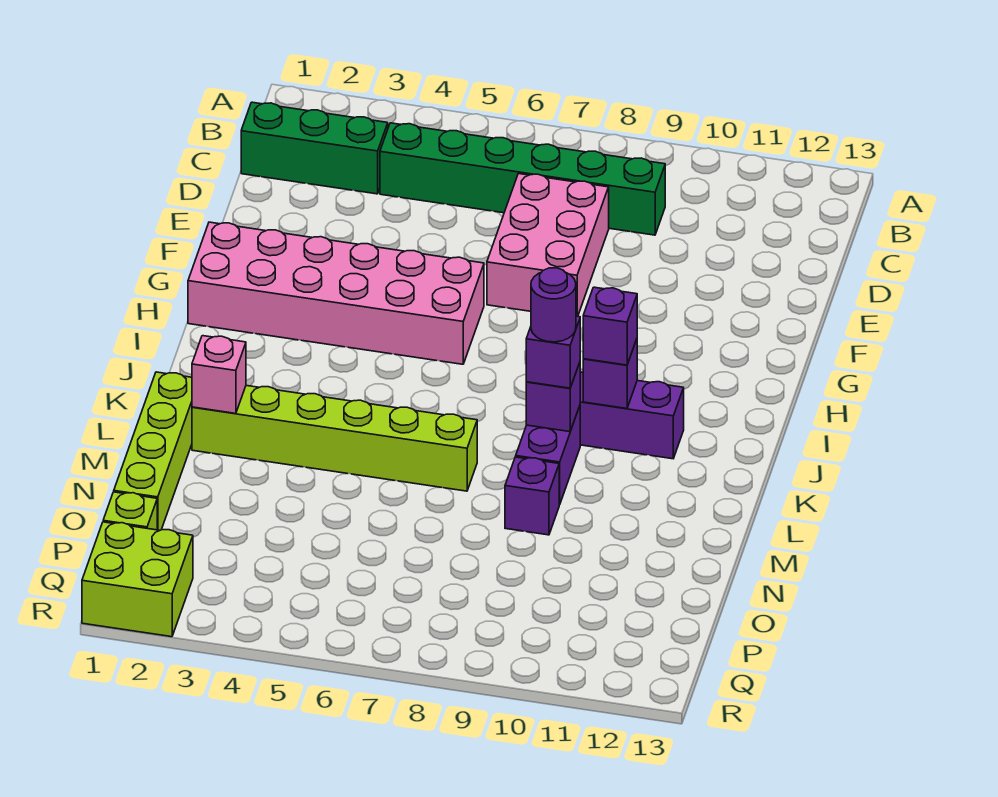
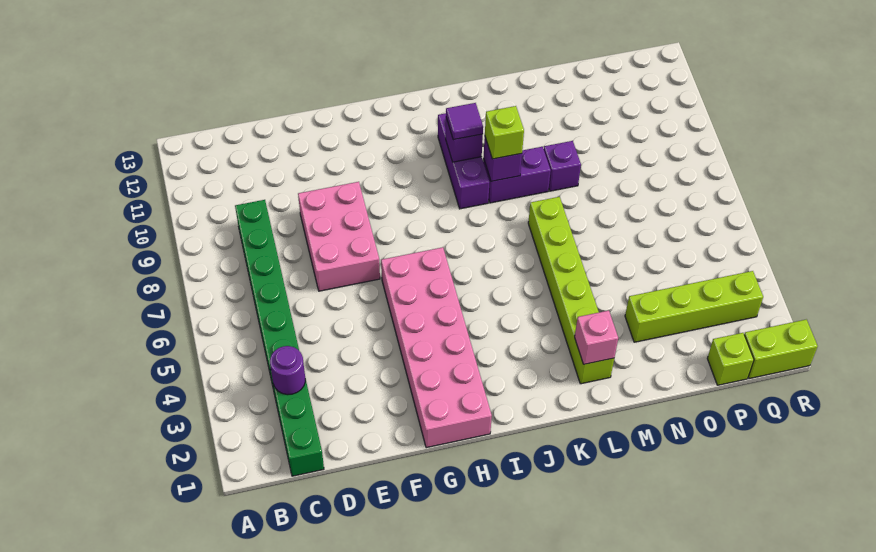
pink brick D7:F8 level 1 -> pink brick E7:F9 level 1
purple brick J10 level 3 -> purple tile J10 level 3
purple brick K9 level 3 -> lime brick K9 level 3
purple round brick K9 level 4 -> purple round brick C3 level 2
lime brick L1:O1 level 1 -> lime brick N3:Q3 level 1
lime brick Q1:R2 level 1 -> lime brick Q1:R1 level 1

